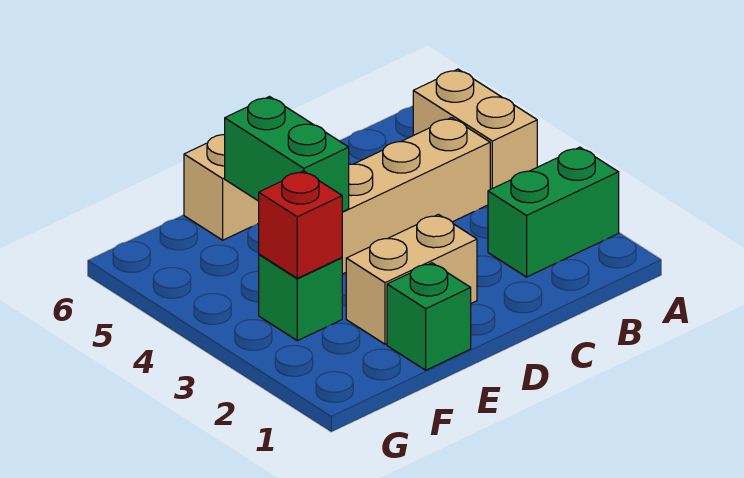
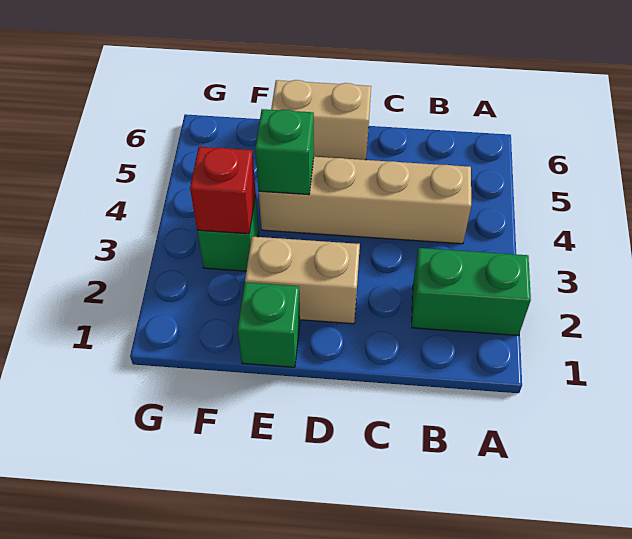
tan brick A4:A5 level 1 -> none
green brick E4:E5 level 2 -> green brick E4 level 2

